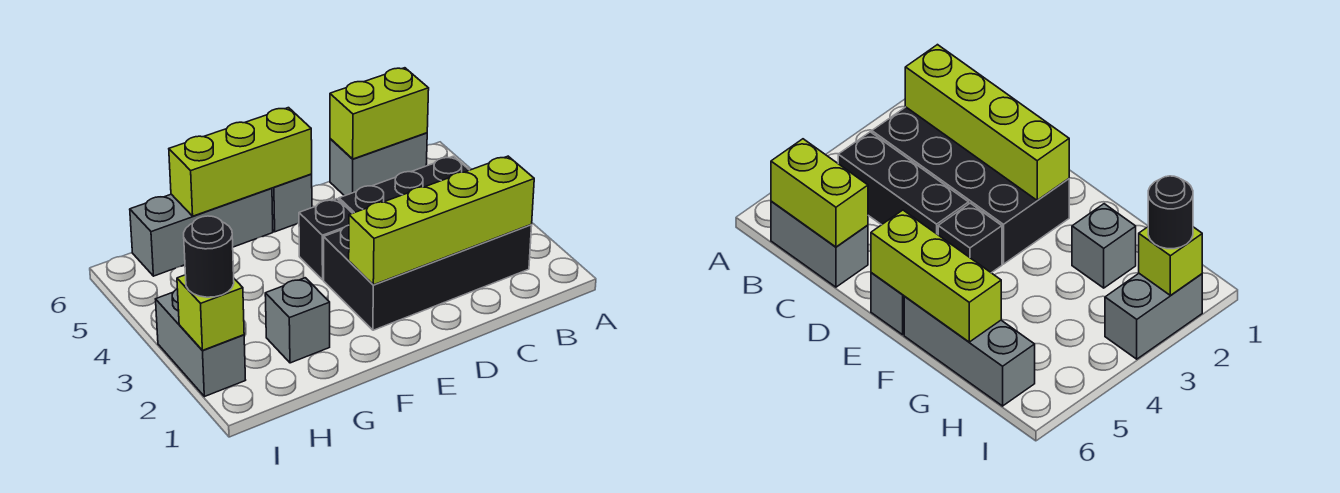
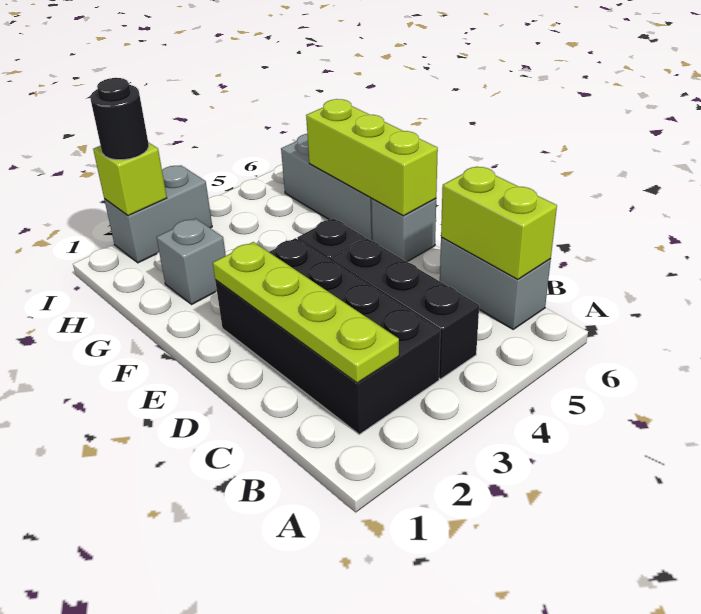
lime brick B2:E2 level 2 -> lime plate B2:E2 level 2

